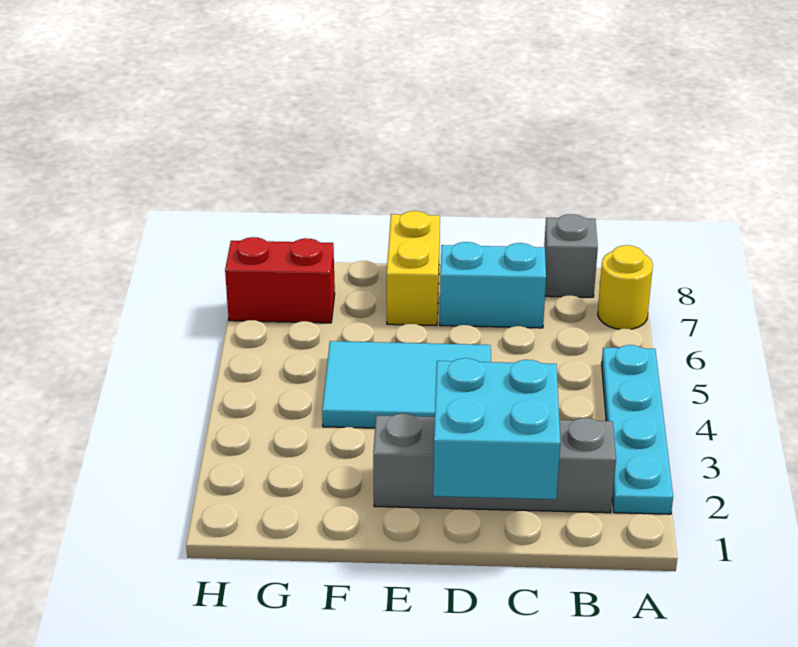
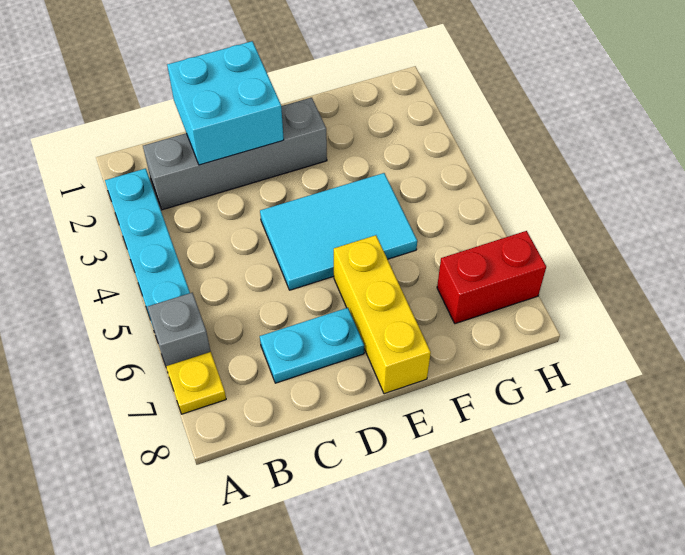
yellow round brick A7 level 1 -> yellow plate A7 level 1
grey brick B8 level 1 -> grey brick A6 level 1
cyan brick C7:D7 level 1 -> cyan plate C7:D7 level 1
yellow brick E7:E8 level 1 -> yellow brick E6:E8 level 1

